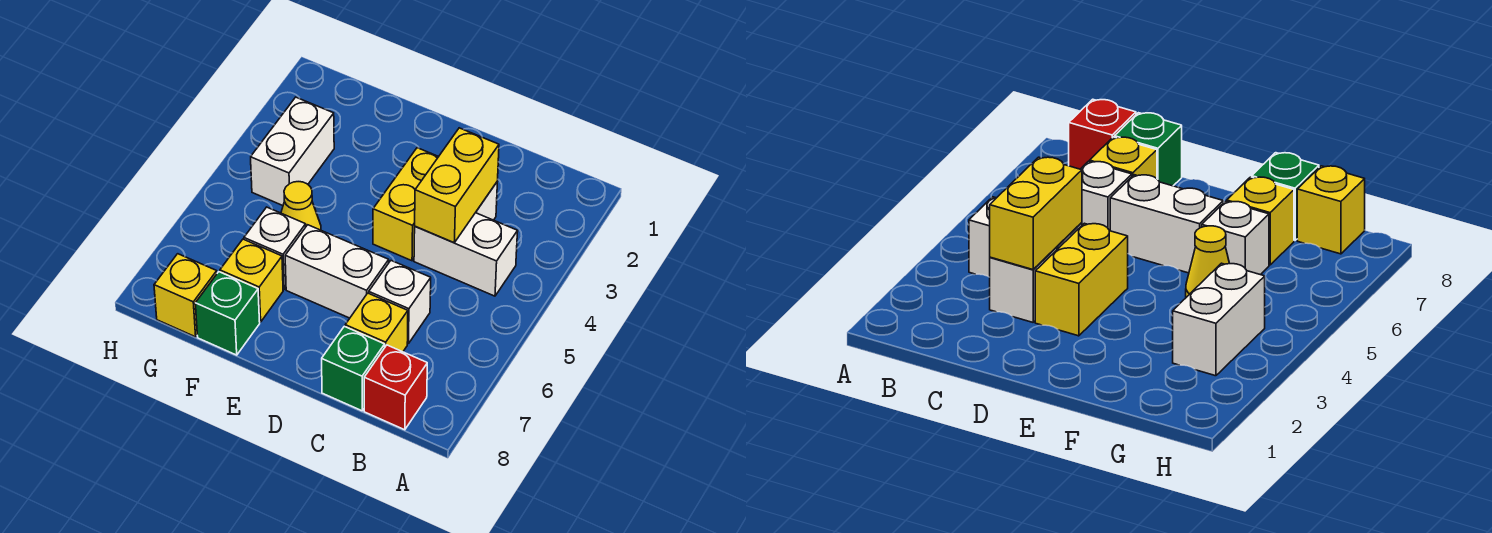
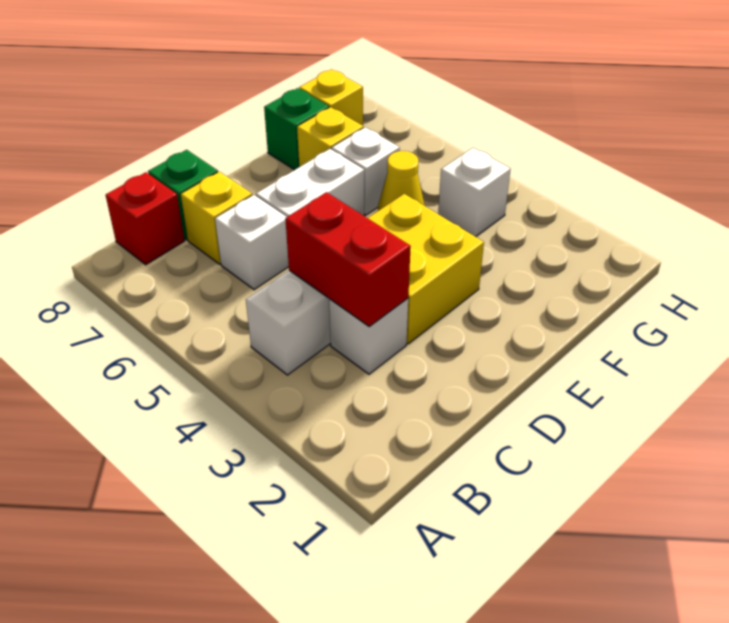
yellow brick C3:C4 level 2 -> red brick C3:C4 level 2
yellow brick D3:D4 level 1 -> yellow brick D3:E4 level 1
white brick G3:G4 level 1 -> white brick G4 level 1

